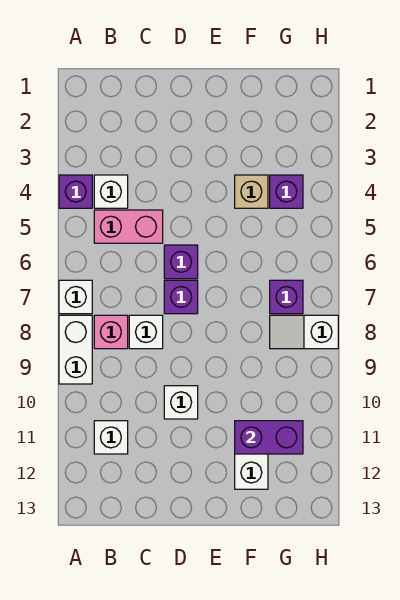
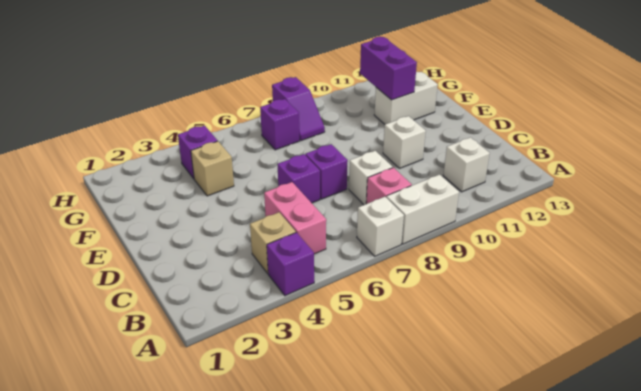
white brick B4 level 1 -> tan brick B4 level 1
white slope G8:H8 level 1 top H -> purple slope G8:H8 level 1 top H

